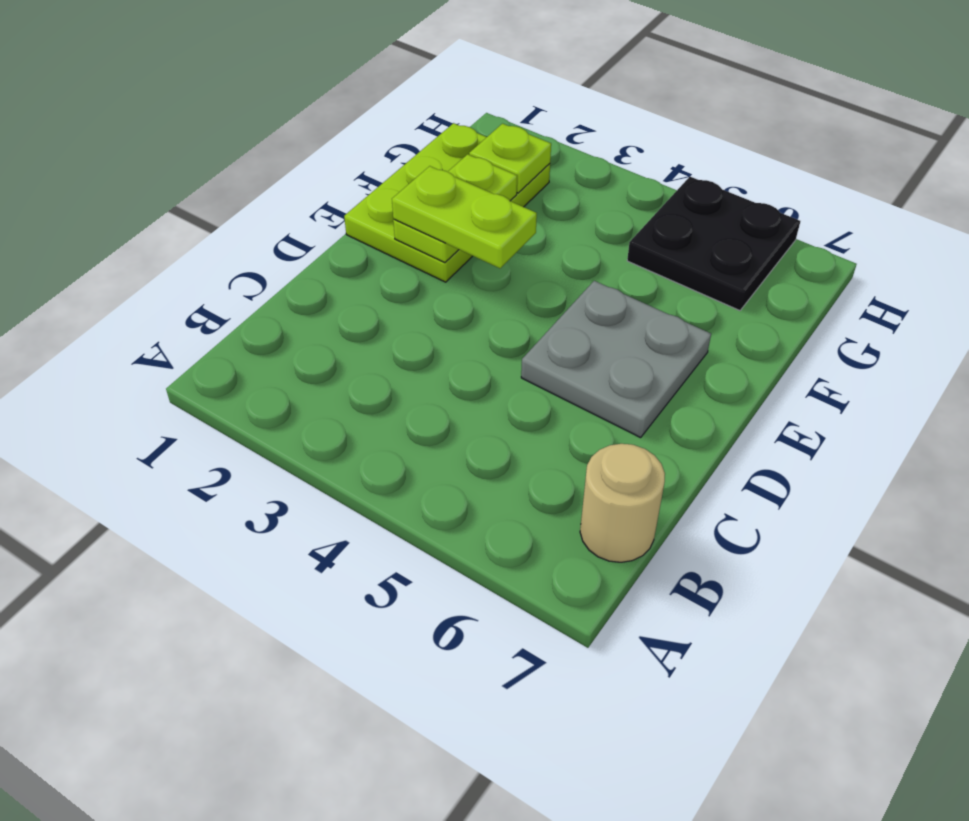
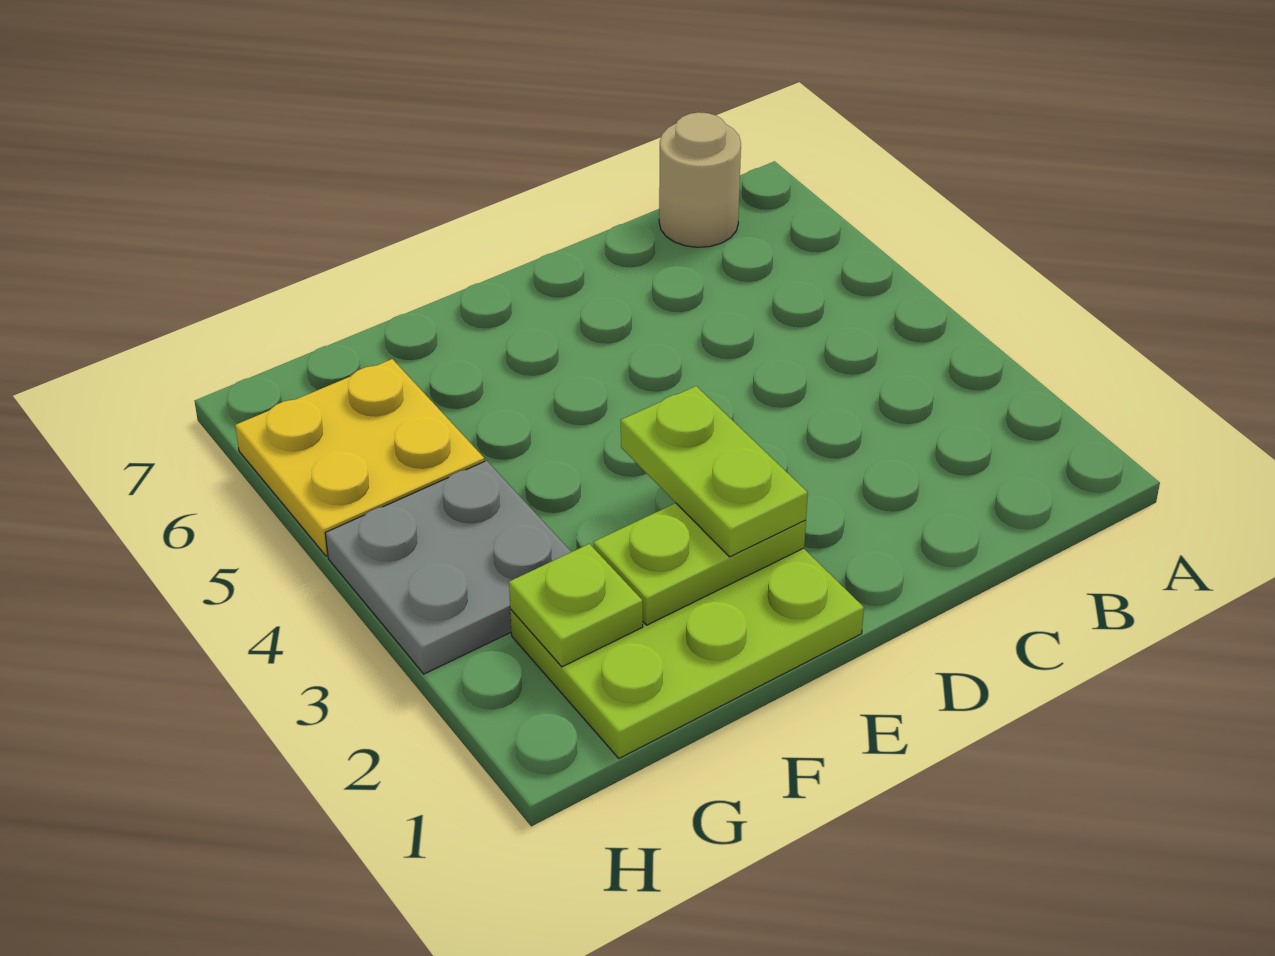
grey plate D5:E6 level 1 -> grey plate G3:H4 level 1
black plate G5:H6 level 1 -> yellow plate G5:H6 level 1

